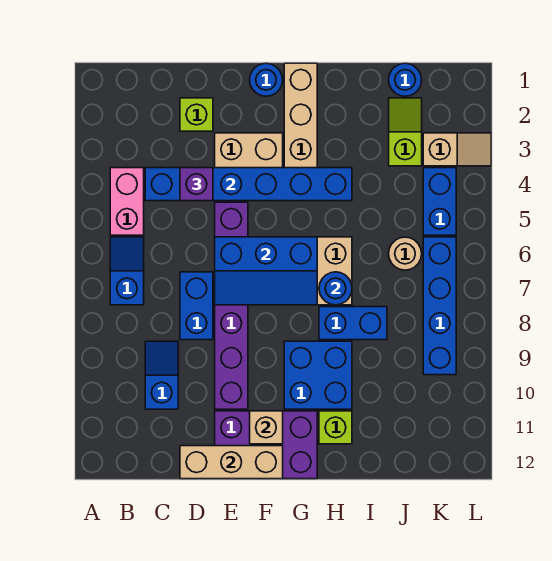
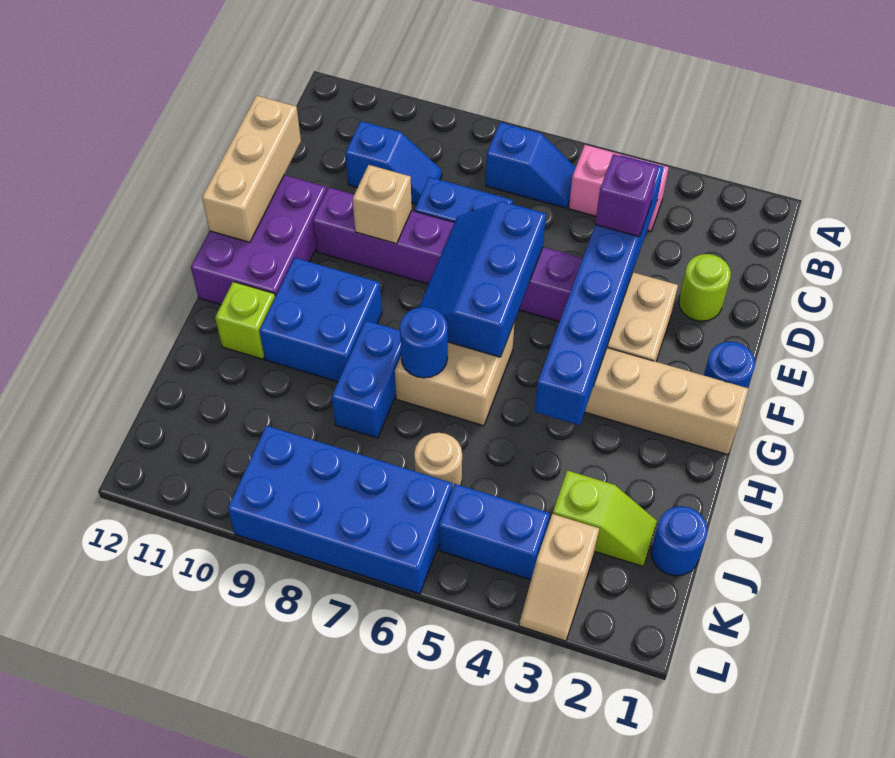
lime brick D2 level 1 -> lime round brick D2 level 1
tan brick F11 level 2 -> tan brick E9 level 2
blue brick K6:K9 level 1 -> blue brick K6:L9 level 1

